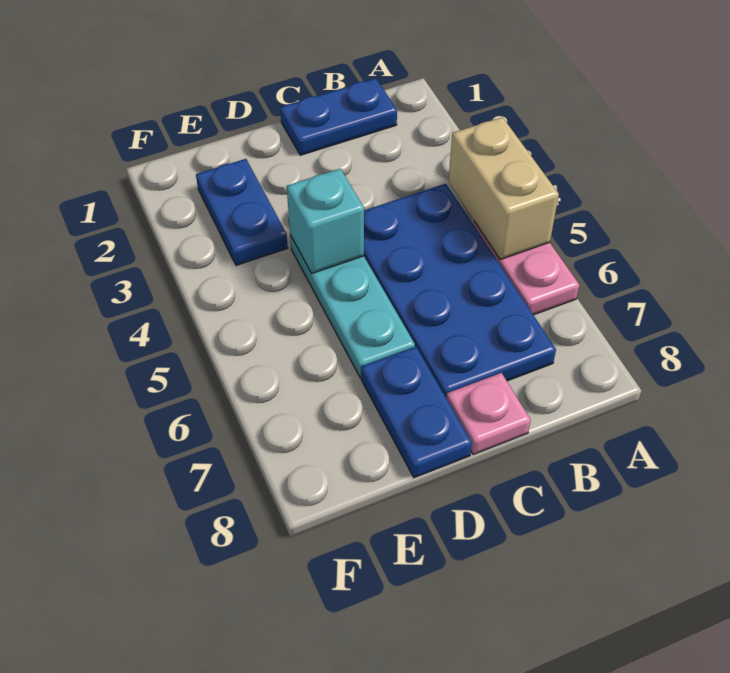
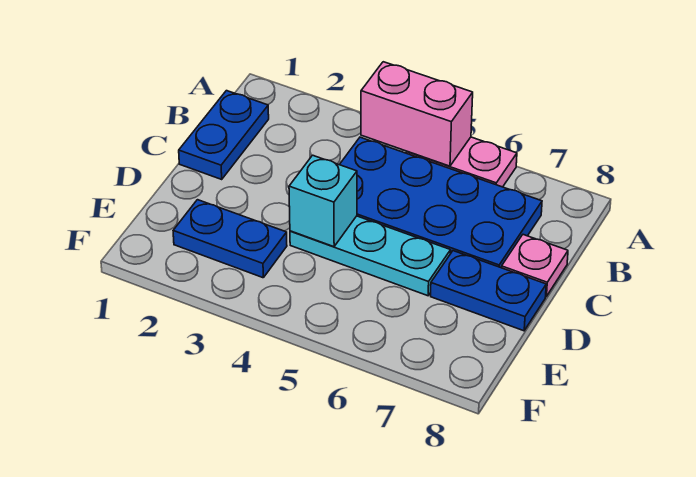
tan brick A4:A5 level 2 -> pink brick A4:A5 level 2

